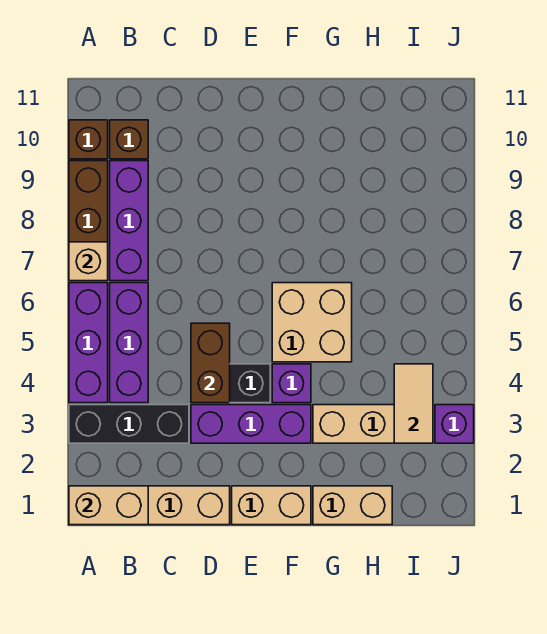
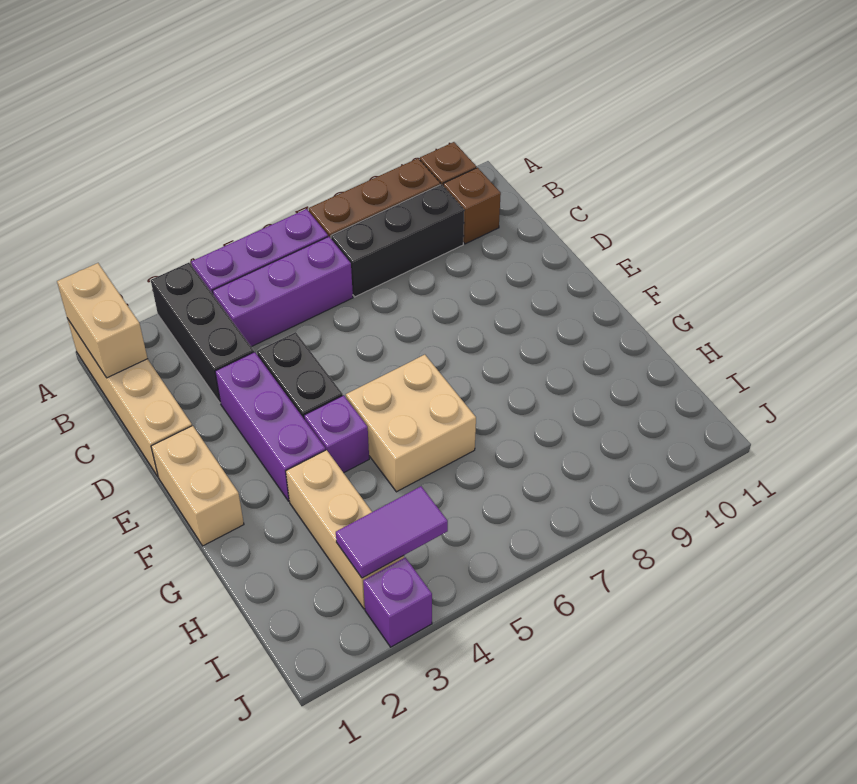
tan brick A7 level 2 -> none
purple brick B7:B9 level 1 -> black brick B7:B9 level 1
brown brick D4:D5 level 2 -> none
tan brick G1:H1 level 1 -> none
tan tile I3:I4 level 2 -> purple tile I3:I4 level 2

